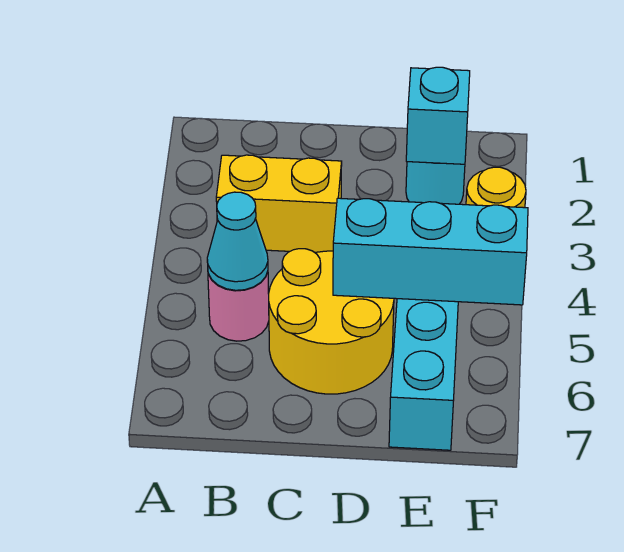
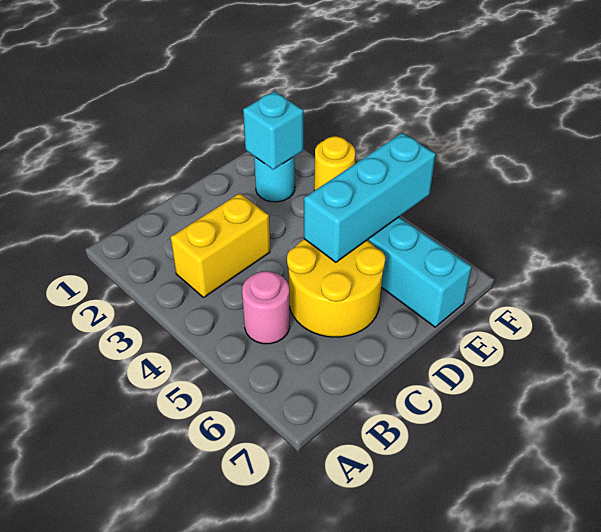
cyan cone B5 level 2 -> none

